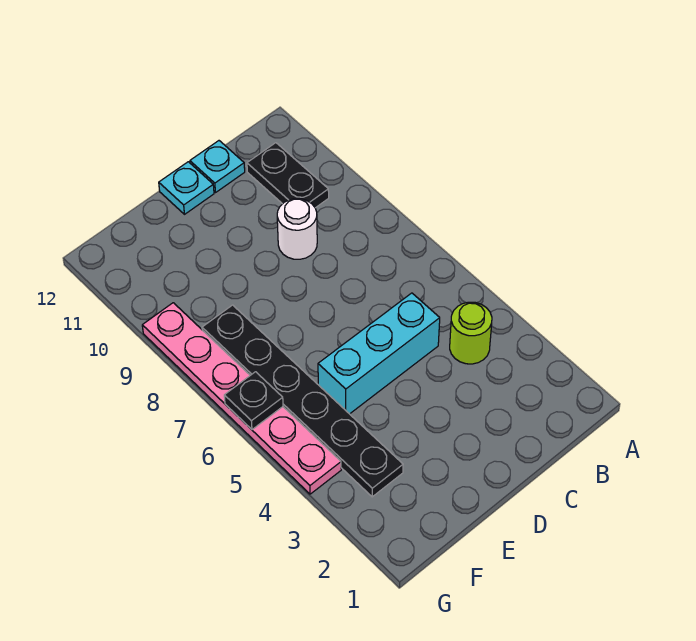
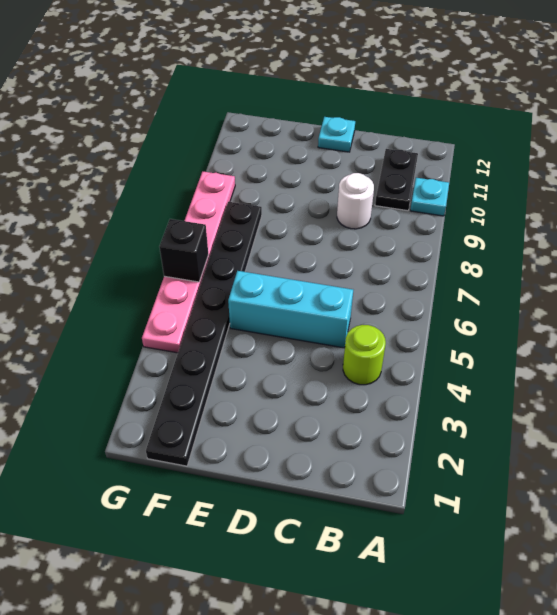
cyan plate C12 level 1 -> cyan plate A10 level 1
black plate F3:F8 level 1 -> black plate F1:F8 level 1
black plate G6 level 2 -> black brick G6 level 2

